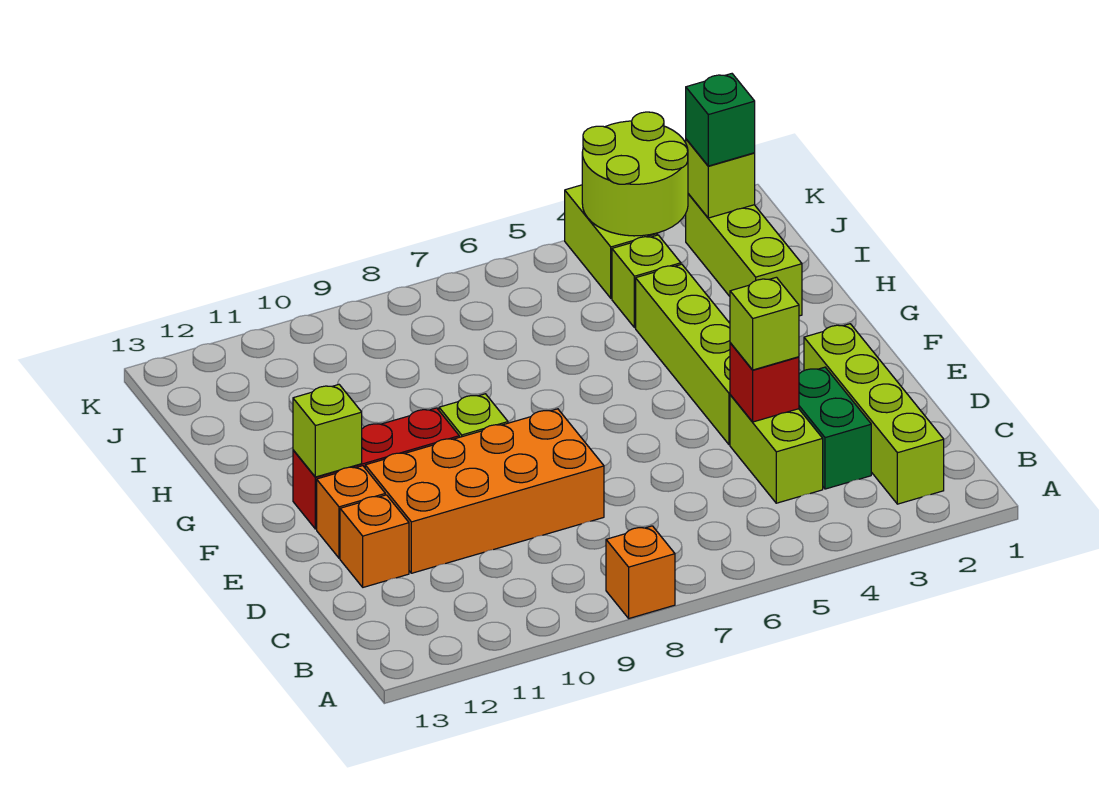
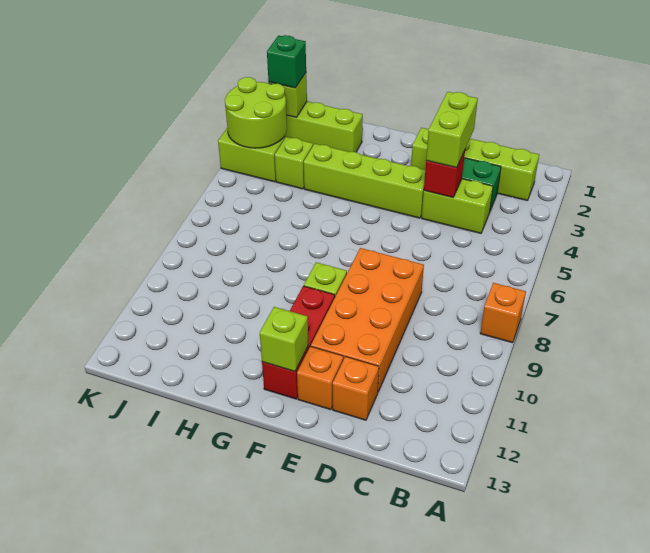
lime brick D4 level 3 -> lime brick D3:D4 level 3

